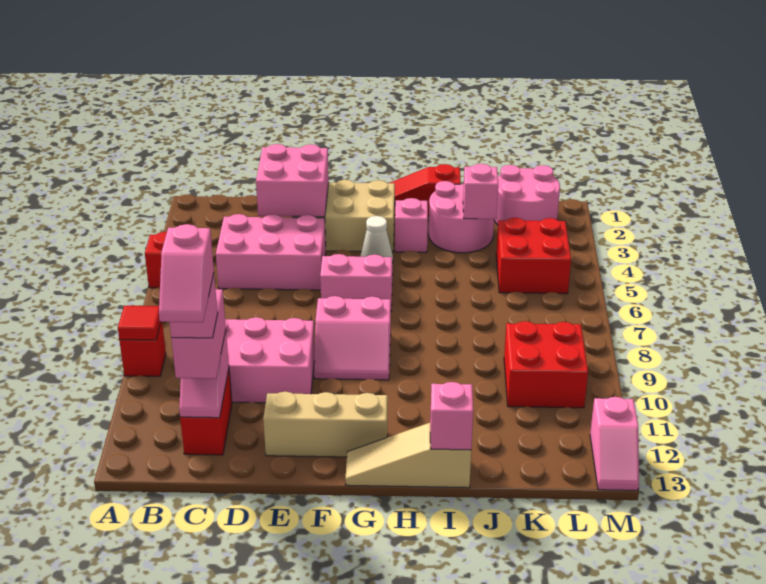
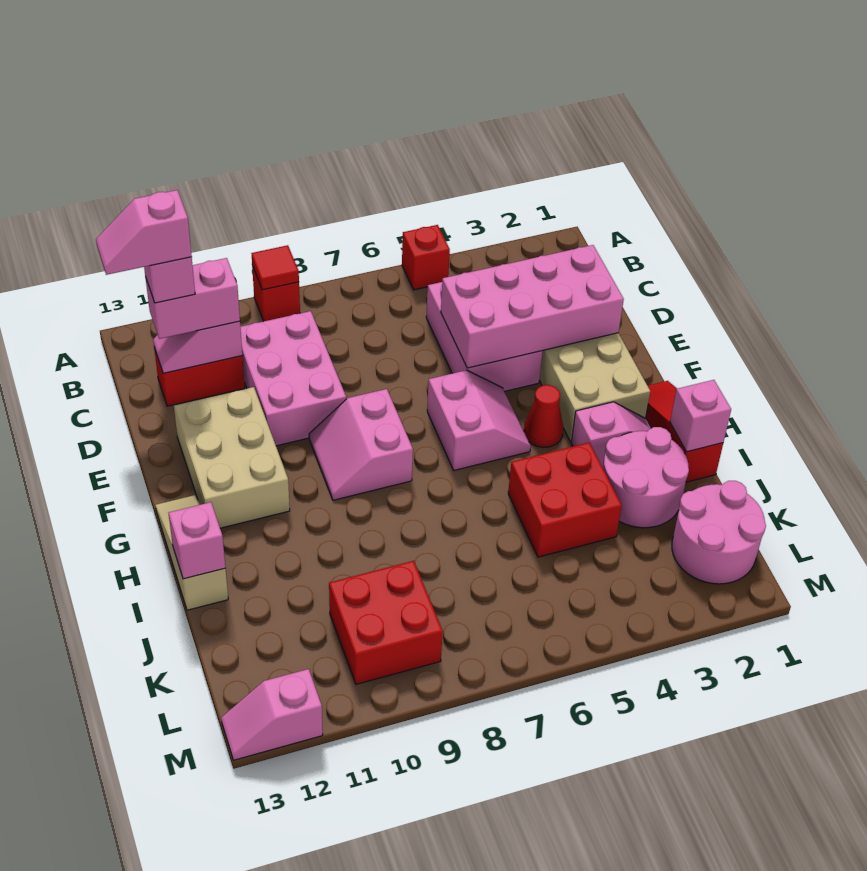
pink brick D2:E3 level 2 -> pink brick D2:E5 level 2
tan brick E12:G12 level 1 -> tan brick E11:G12 level 1
white cone G4 level 1 -> red cone G4 level 1
pink brick J3 level 2 -> pink brick I1 level 2
red brick K4:L5 level 1 -> red brick I4:J5 level 1

